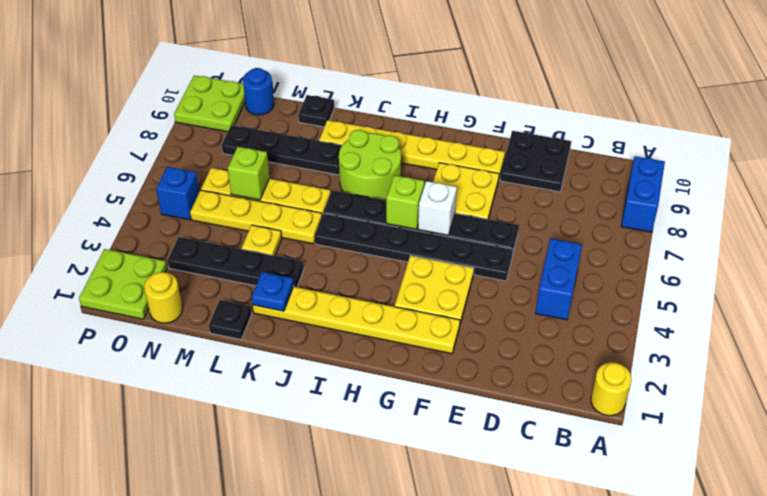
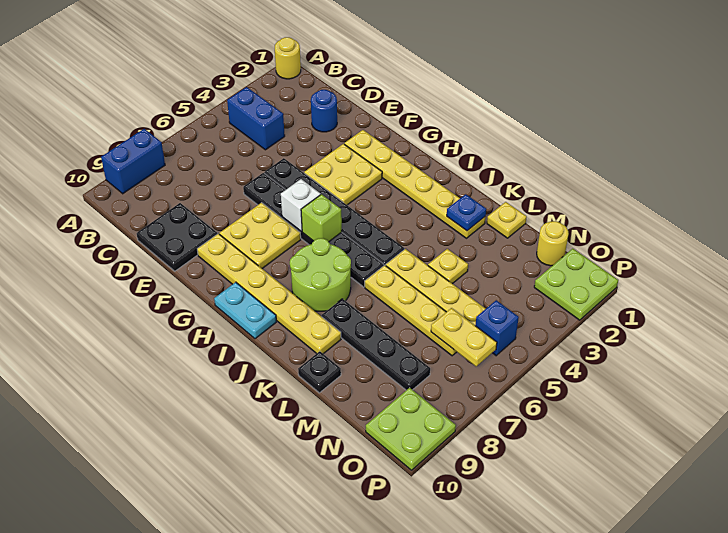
blue brick C4:C5 level 1 -> blue brick B4:C4 level 1
none -> cyan plate H10:I10 level 1
black plate K3:N3 level 1 -> none
black plate L1 level 1 -> yellow plate L1 level 1
lime brick M6 level 2 -> none
none -> yellow plate N6:O6 level 2
blue round brick N10 level 1 -> blue round brick D2 level 1

